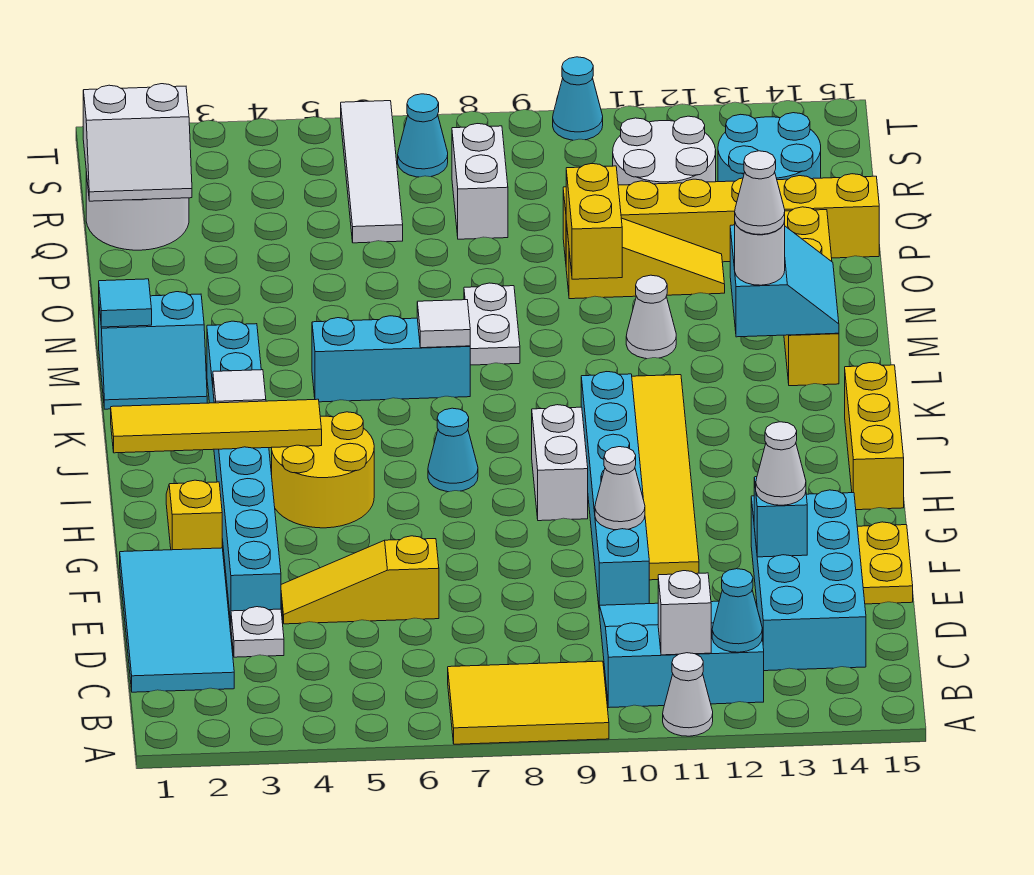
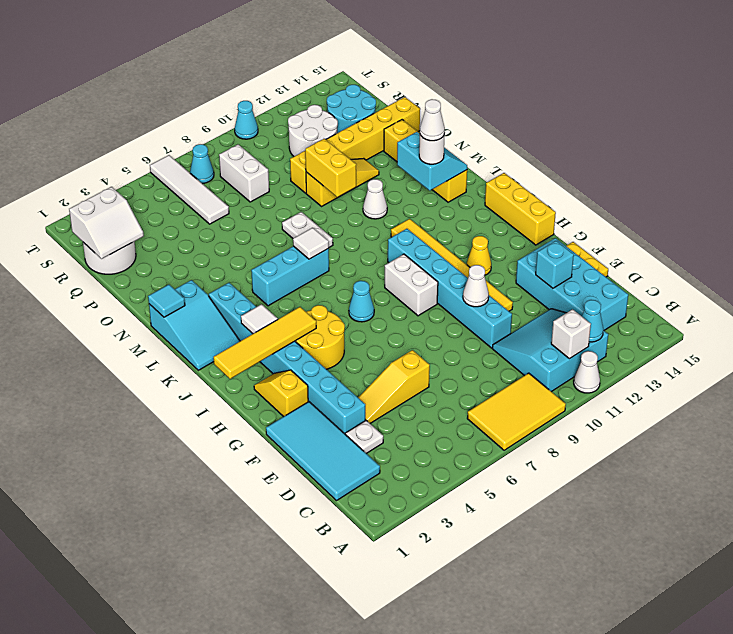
white cone E13 level 3 -> none
none -> yellow cone H12 level 1
cyan slope L1:M2 level 1 top M -> cyan slope K1:M2 level 1 top M

